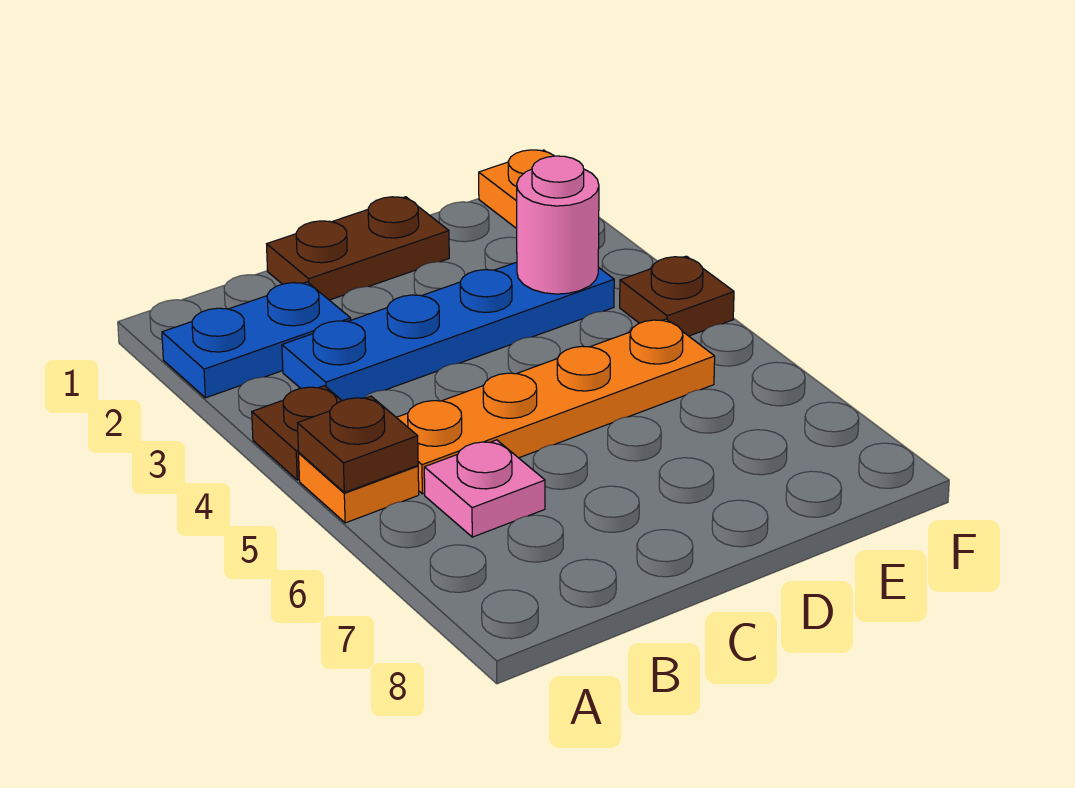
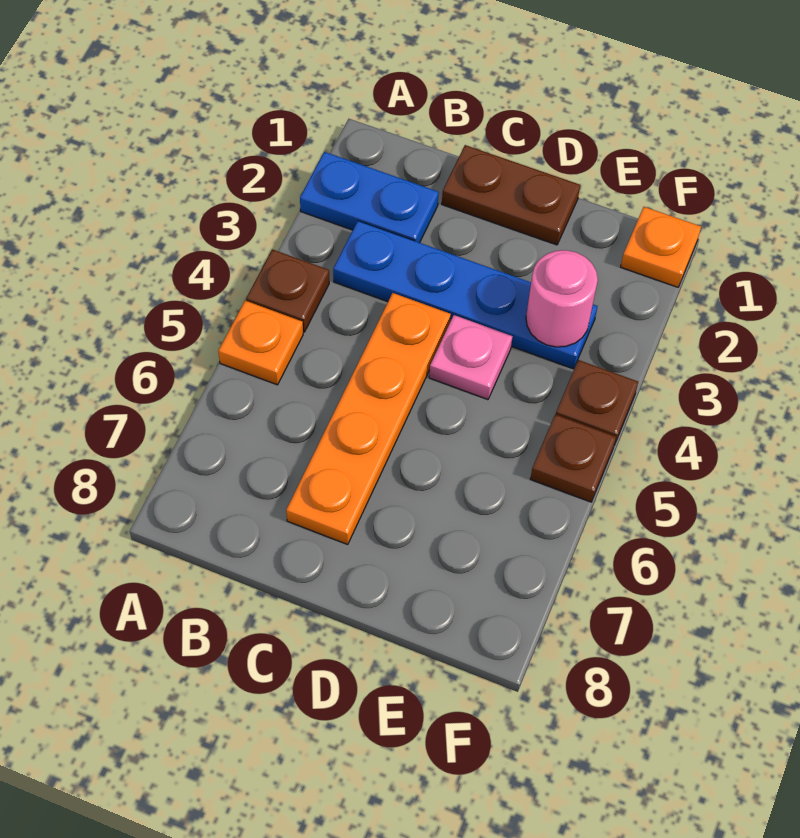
brown plate A5 level 2 -> brown plate F5 level 1
orange plate B5:E5 level 1 -> orange plate C4:C7 level 1
pink plate B6 level 1 -> pink plate D4 level 1

